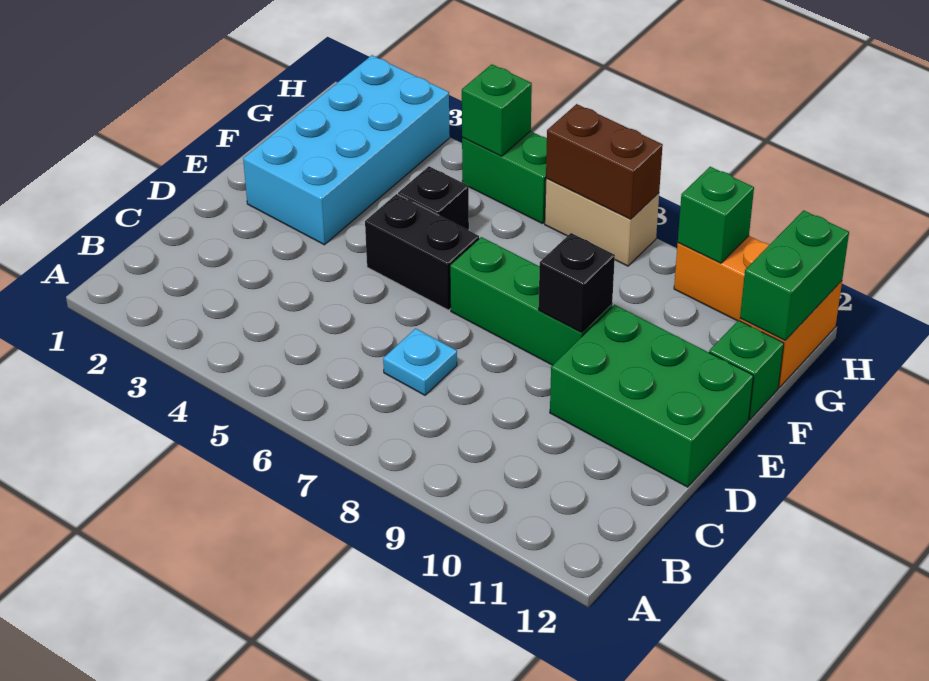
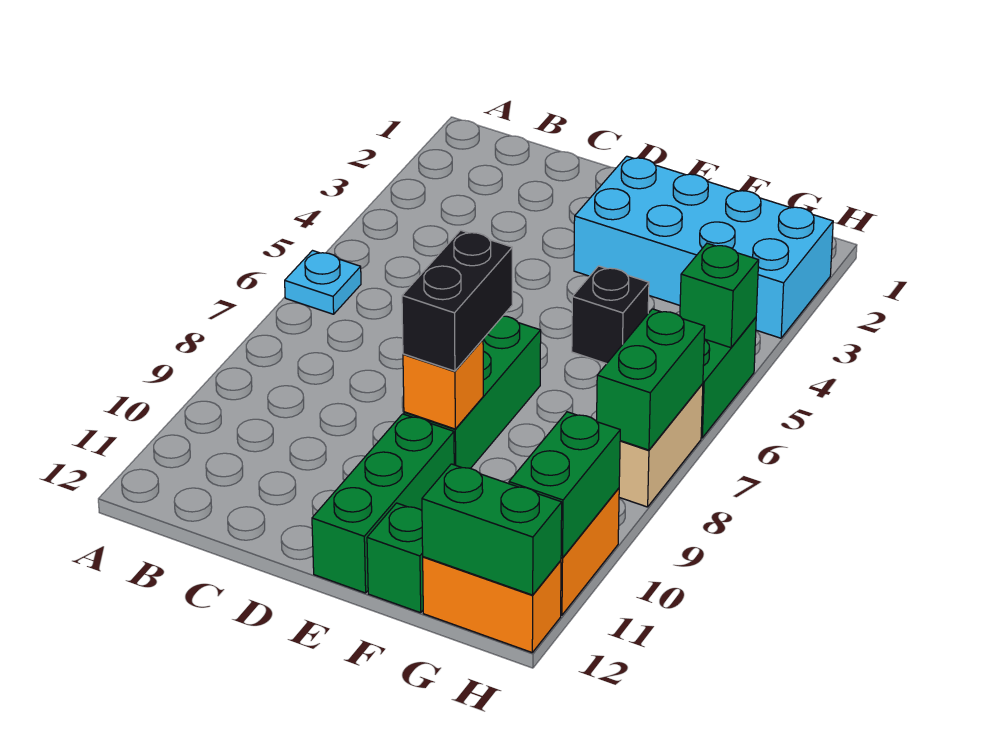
cyan plate C7 level 1 -> cyan plate A6 level 1
green brick D10:E12 level 1 -> green brick E10:E12 level 1
black brick E5:E6 level 1 -> black brick E8:E9 level 3
black brick E9 level 2 -> orange brick E9 level 2
brown brick H7:H8 level 2 -> green brick H7:H8 level 2
green brick H10 level 2 -> green brick H10:H11 level 2

